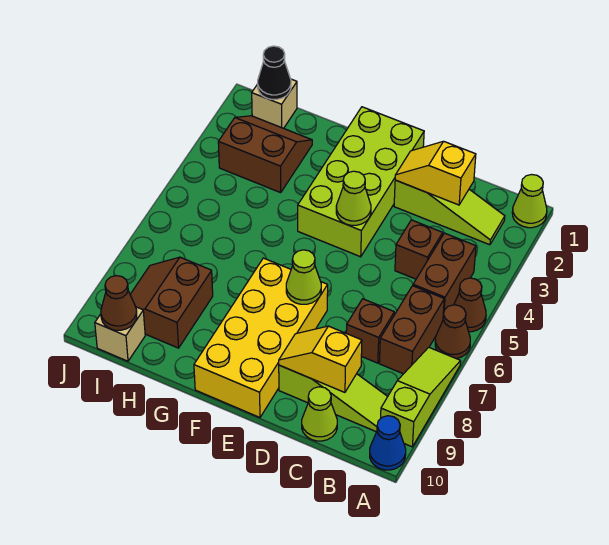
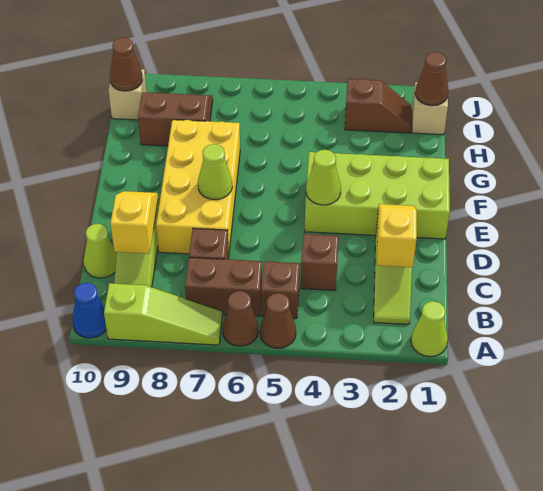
brown brick B4:B5 level 1 -> brown brick B5 level 1
yellow brick E7:F10 level 1 -> yellow brick D7:G8 level 1
brown slope H2:I3 level 1 top 3 -> brown slope I2:I3 level 1 top 3
black cone I1 level 2 -> brown cone I1 level 2

